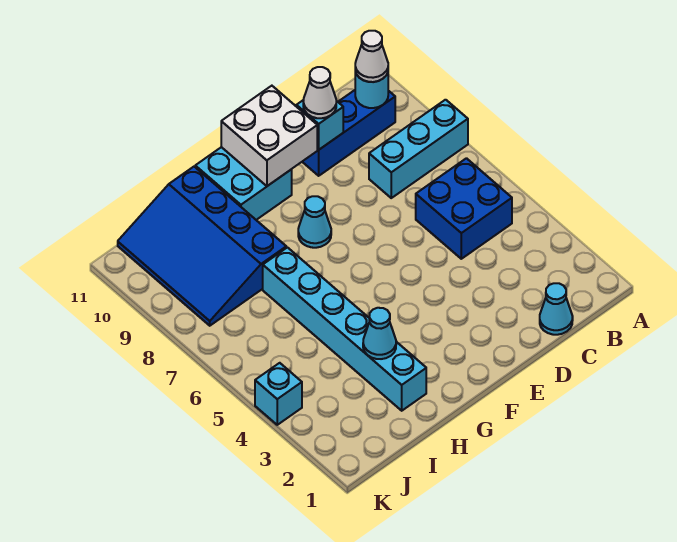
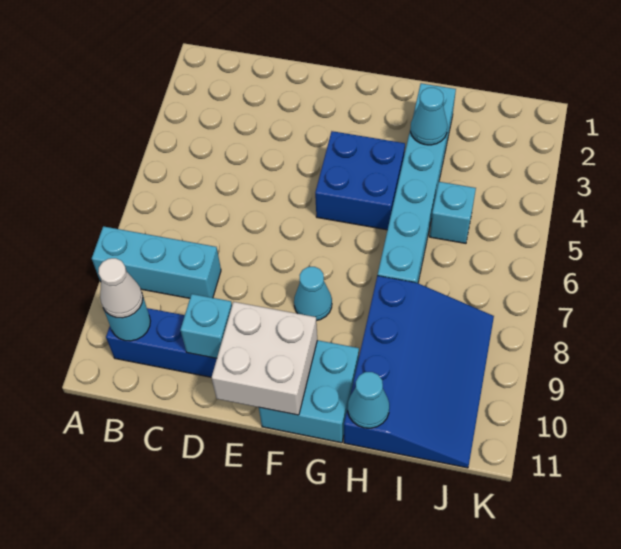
blue brick B5:C6 level 1 -> blue brick F4:G5 level 1
cyan cone C1 level 1 -> cyan cone H11 level 2
white cone D10 level 3 -> none
cyan brick K4 level 1 -> cyan brick I5 level 1

